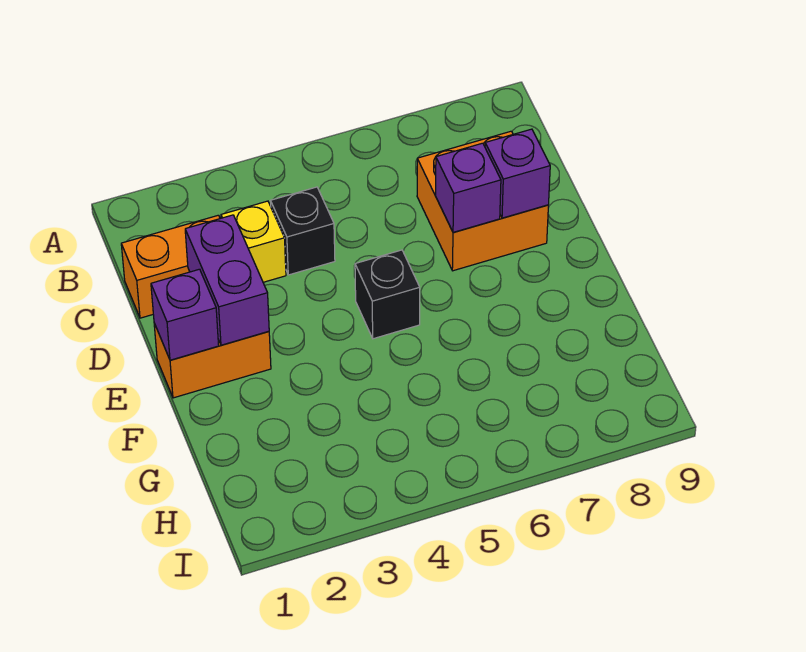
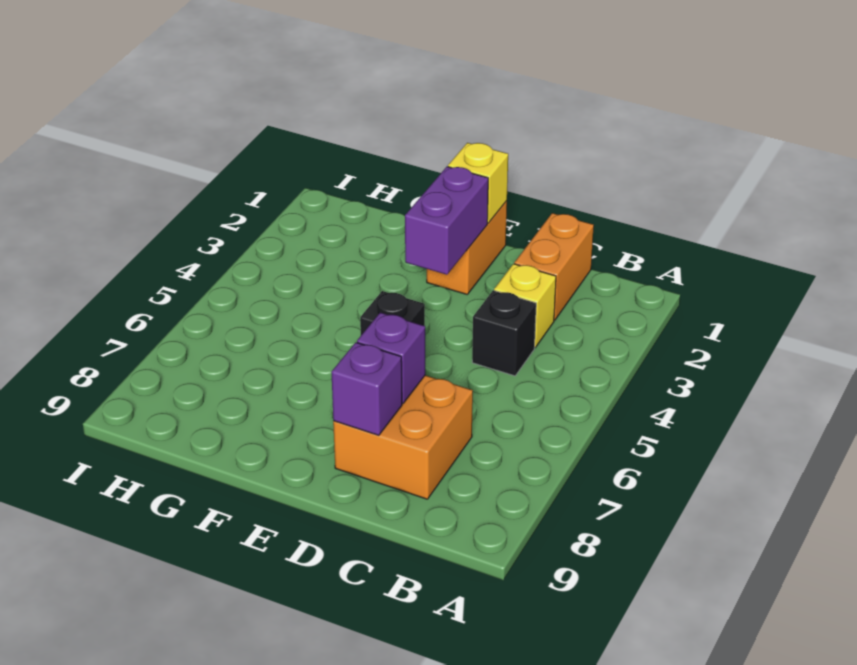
purple brick D2:E2 level 2 -> purple brick E2:E3 level 2
purple brick E1 level 2 -> yellow brick E1 level 2

